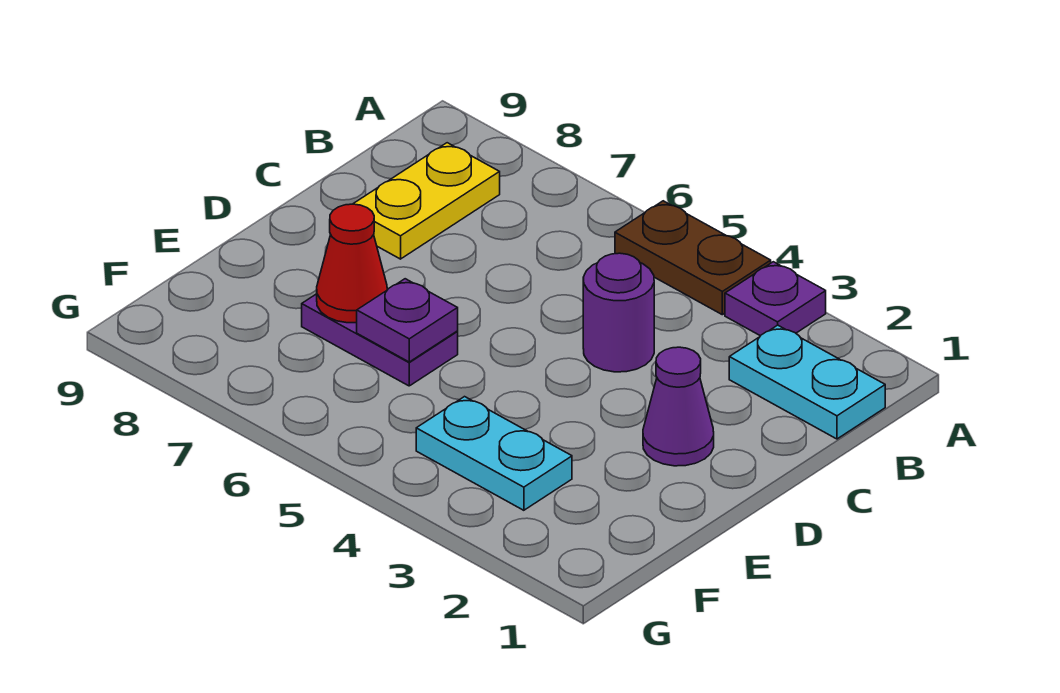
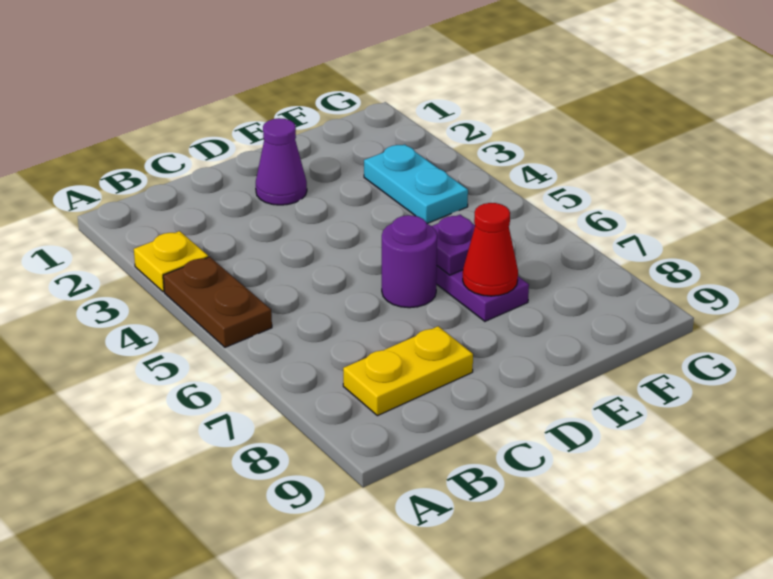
purple plate A3 level 1 -> yellow plate A3 level 1
cyan plate B1:B2 level 1 -> none
purple round brick C4 level 1 -> purple round brick D6 level 1

